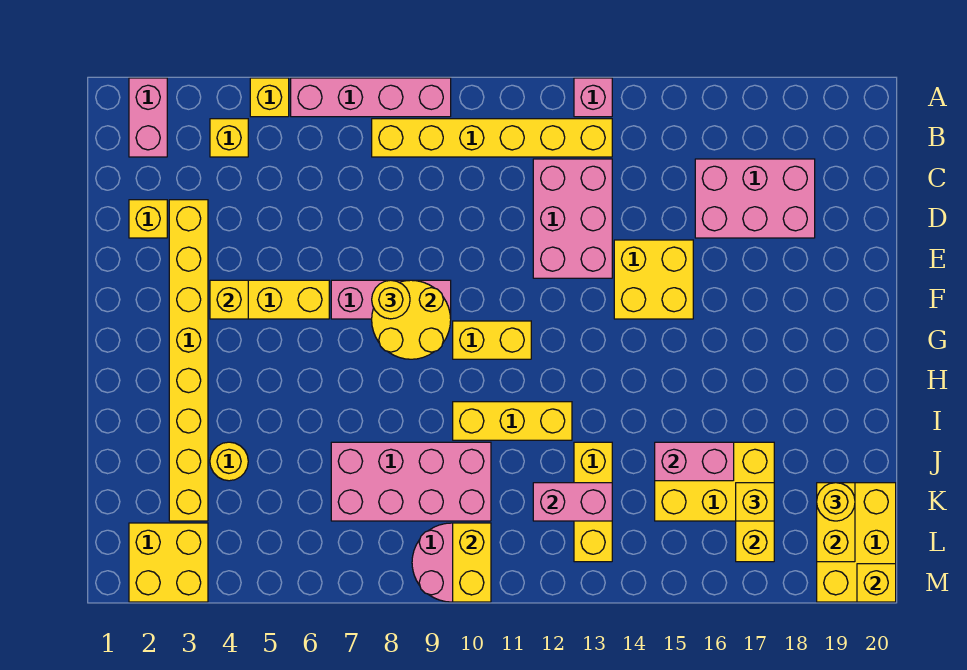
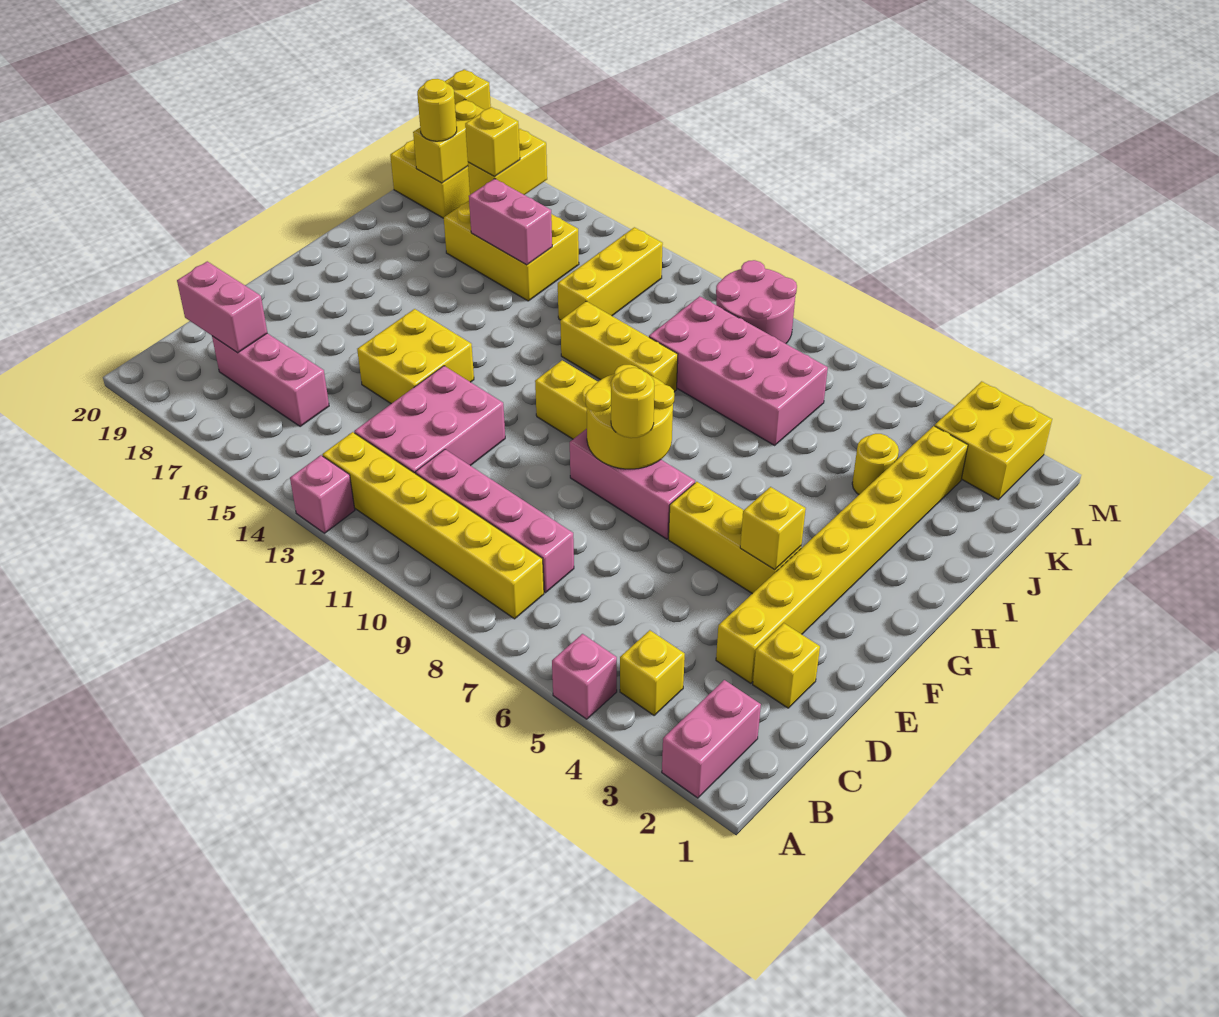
yellow brick A5 level 1 -> pink brick A5 level 1
pink brick A6:A9 level 1 -> pink brick C8:C11 level 1
pink brick C16:D18 level 1 -> pink brick C16:C18 level 1
pink brick K12:K13 level 2 -> pink brick C18:C19 level 2
yellow brick L10:M10 level 2 -> none

